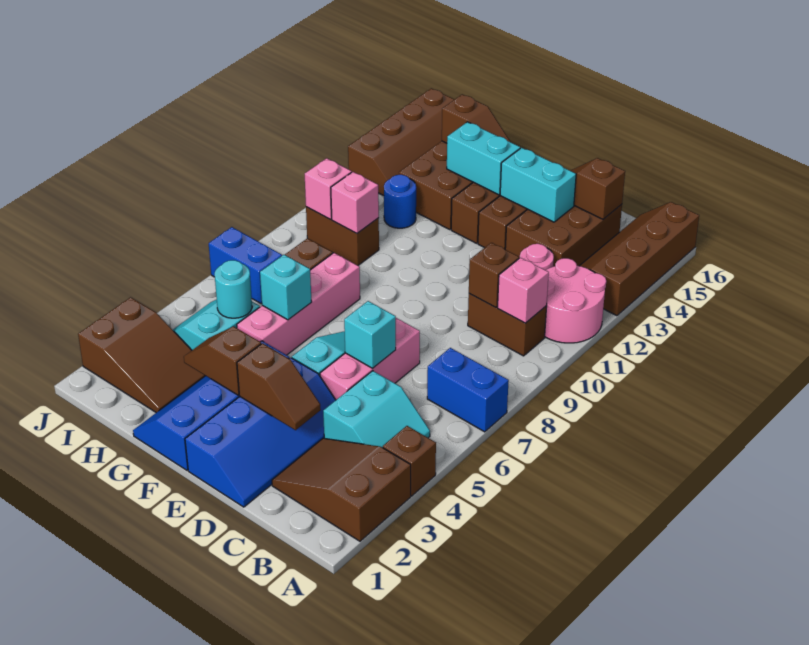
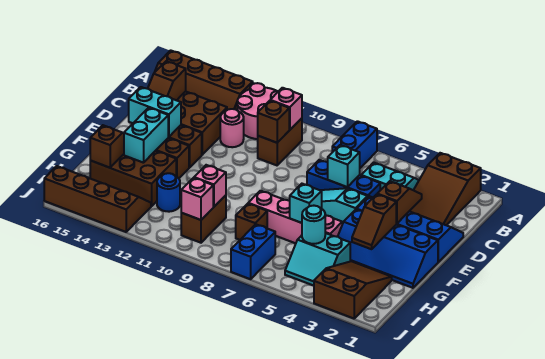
brown brick A4 level 1 -> none
pink brick D5:D7 level 1 -> blue brick D5:D7 level 1
cyan brick D14:E14 level 2 -> cyan brick E14:E15 level 2

